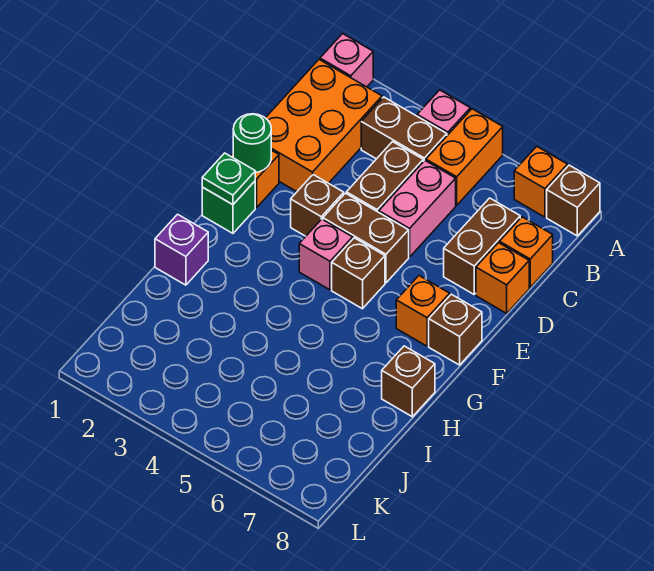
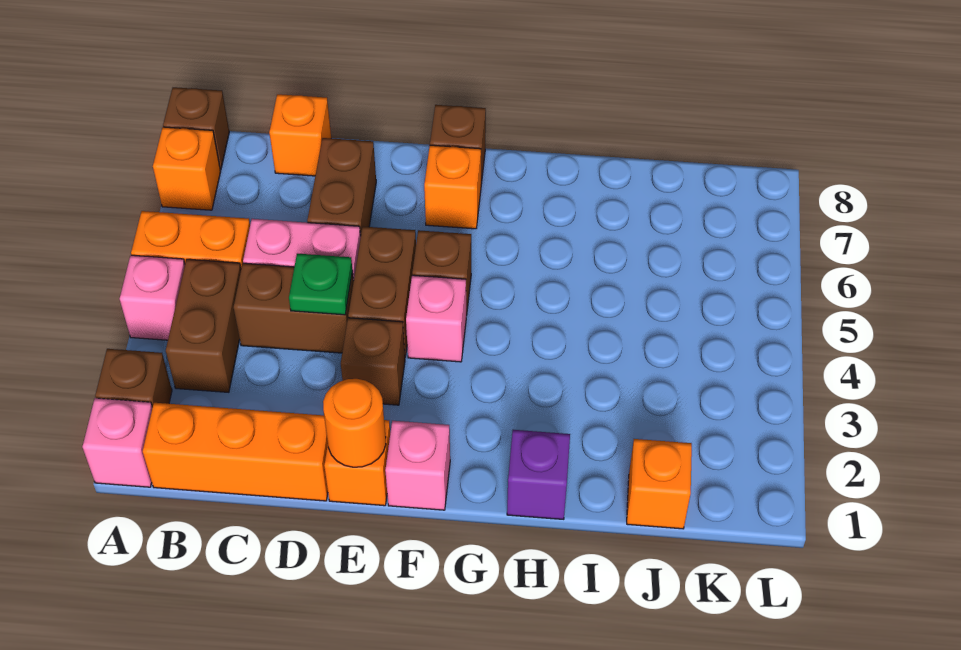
orange brick B1:D2 level 1 -> orange brick B1:D1 level 1
brown brick C7:D7 level 1 -> brown brick D6:D7 level 1
orange brick D8 level 1 -> orange brick J1 level 1
green round brick E1 level 2 -> orange round brick E1 level 2
green brick F1 level 1 -> pink brick F1 level 1
green plate F1 level 2 -> green plate D4 level 2
brown brick H8 level 1 -> brown brick A2 level 1

